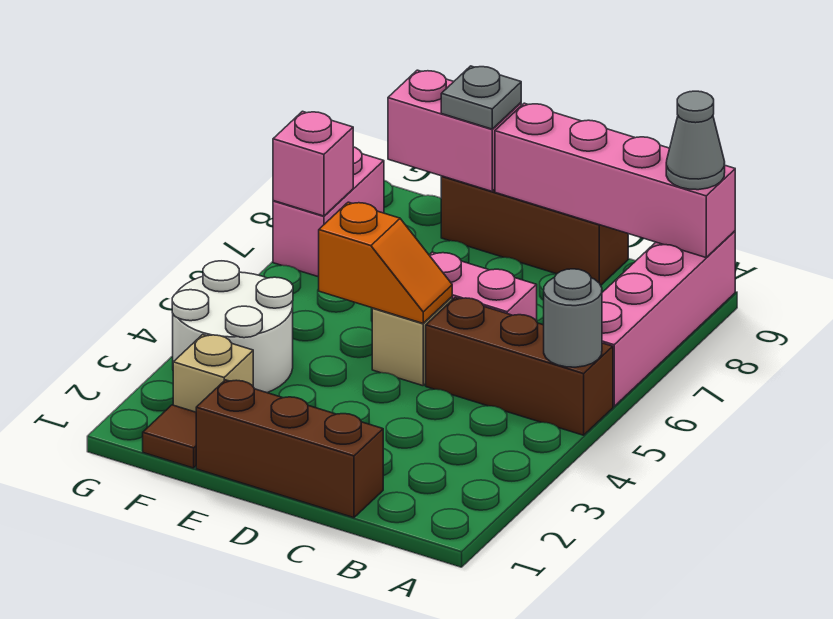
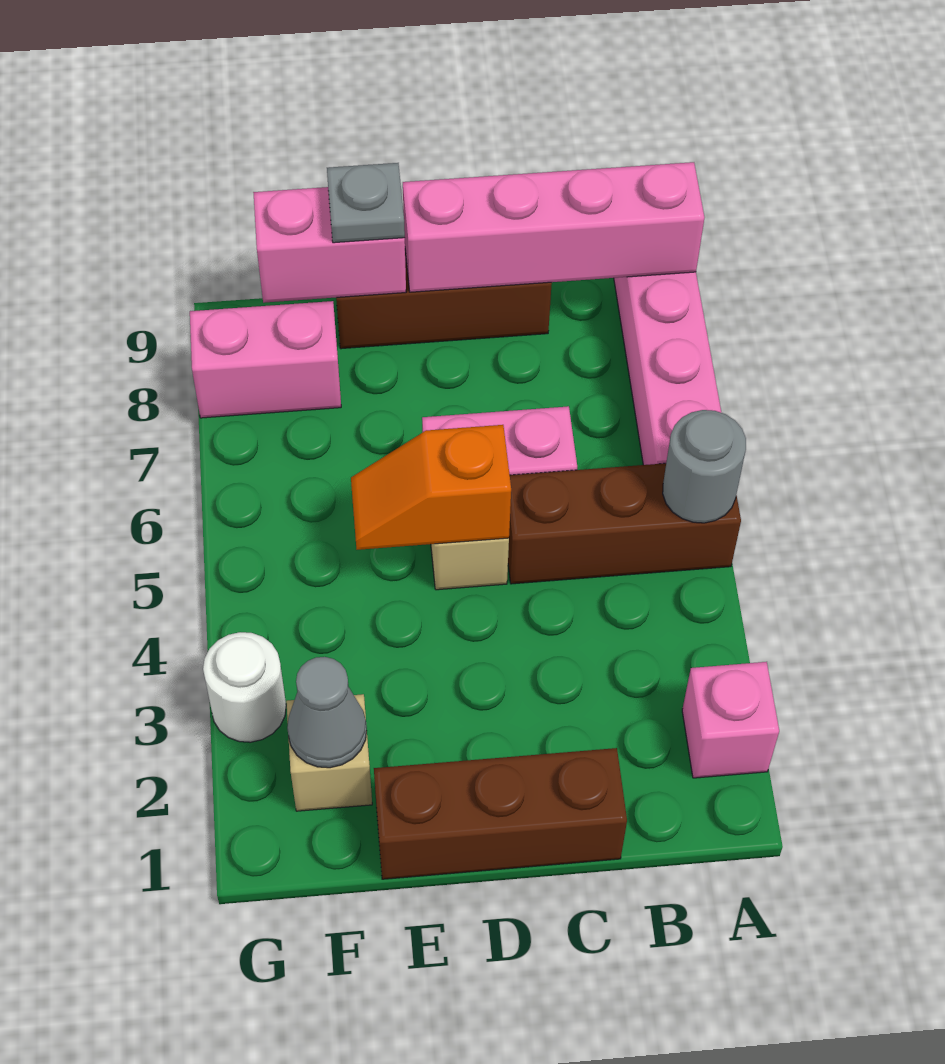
grey cone A9 level 3 -> grey cone F2 level 2
orange slope D5:E5 level 2 top E -> orange slope D5:E5 level 2 top D
brown tile F1 level 1 -> none
white round brick F3:G4 level 1 -> white round brick G3 level 1
pink brick G7:G8 level 1 -> pink brick F8:G8 level 1
pink brick G7 level 2 -> pink brick A2 level 1

